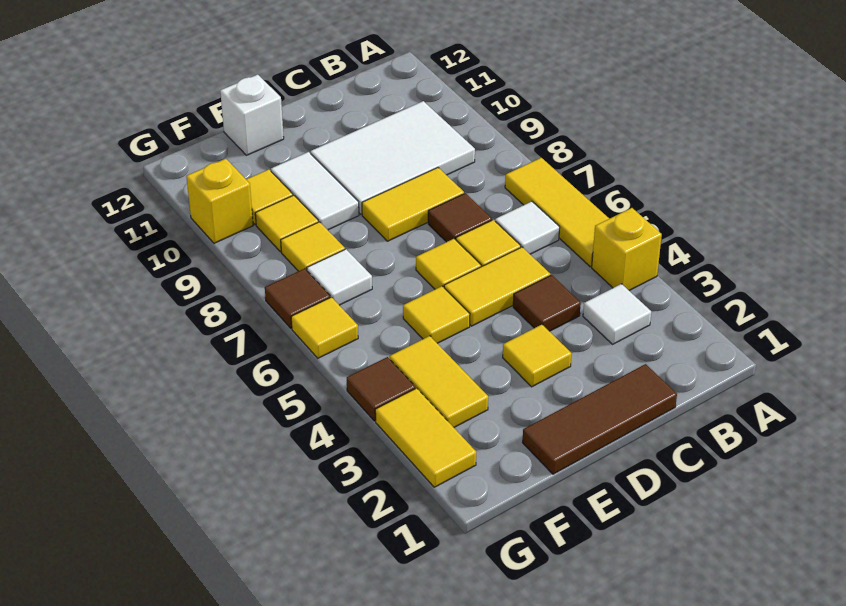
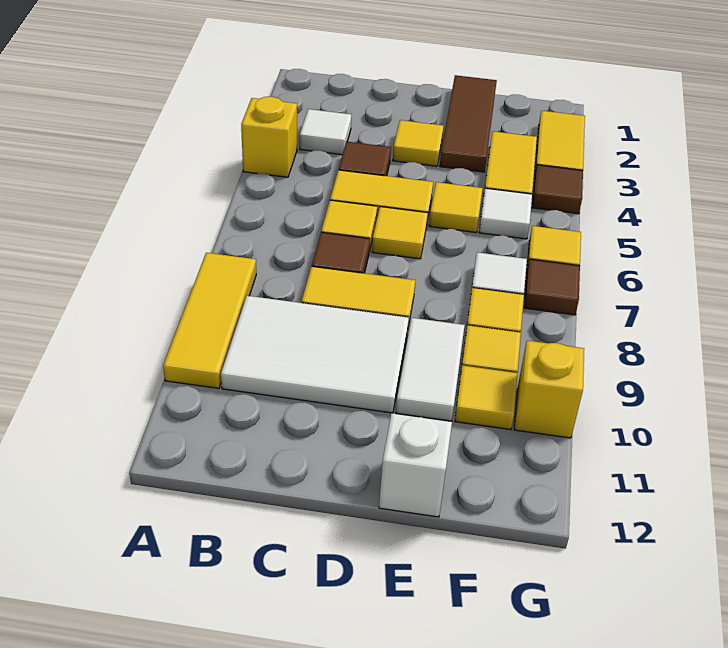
yellow tile A5:A7 level 1 -> yellow tile A8:A10 level 1
white tile B6 level 1 -> white tile F5 level 1
brown tile C1:E1 level 1 -> brown tile E1:E3 level 1

